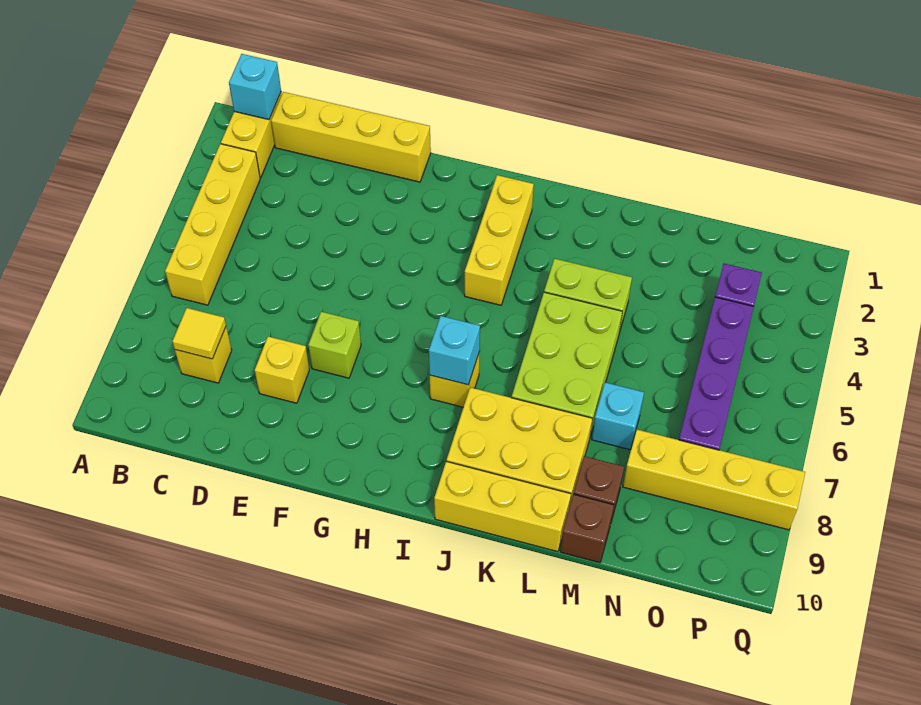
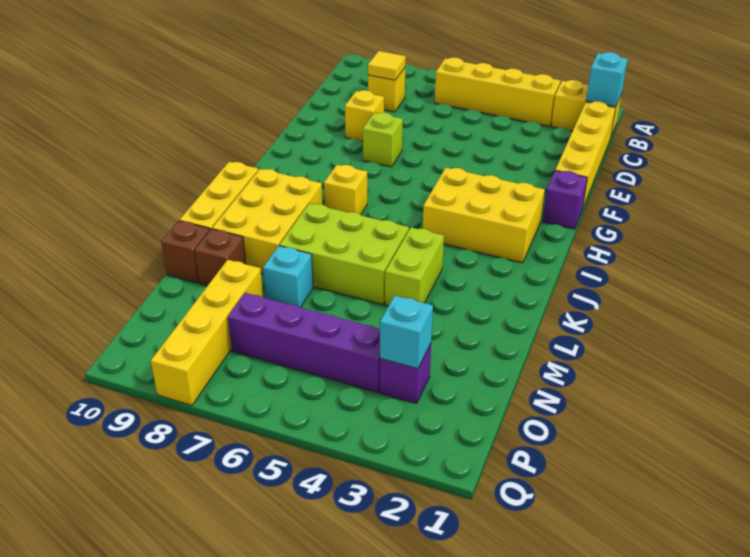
none -> purple brick G1 level 1
yellow brick I2:I4 level 1 -> yellow brick H2:I4 level 1
cyan brick I7 level 2 -> cyan brick O3 level 2

